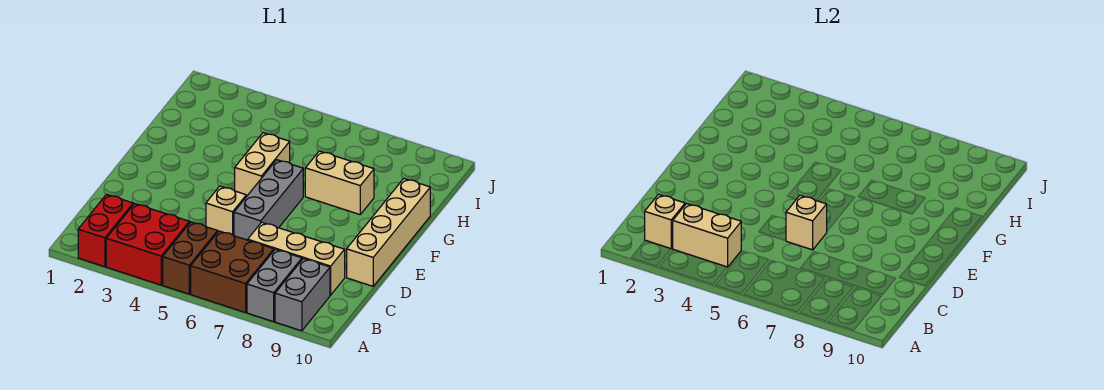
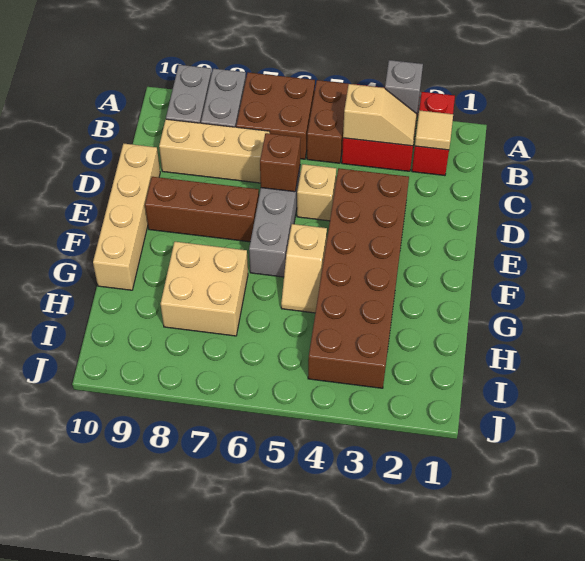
none -> grey brick A3 level 2
tan brick B2 level 2 -> tan tile B2 level 2
tan brick B3:B4 level 2 -> tan slope B3:B4 level 2 top 4
none -> brown brick D3:I4 level 1
tan brick D6 level 2 -> brown brick D6 level 2
none -> brown brick E7:E9 level 1
tan brick F5:G5 level 1 -> tan slope F5:G5 level 1 top F
tan brick G7:G8 level 1 -> tan brick G7:H8 level 1

